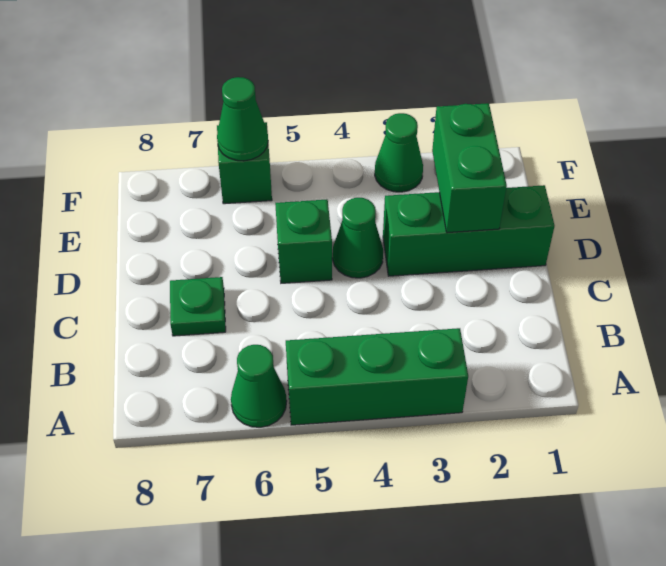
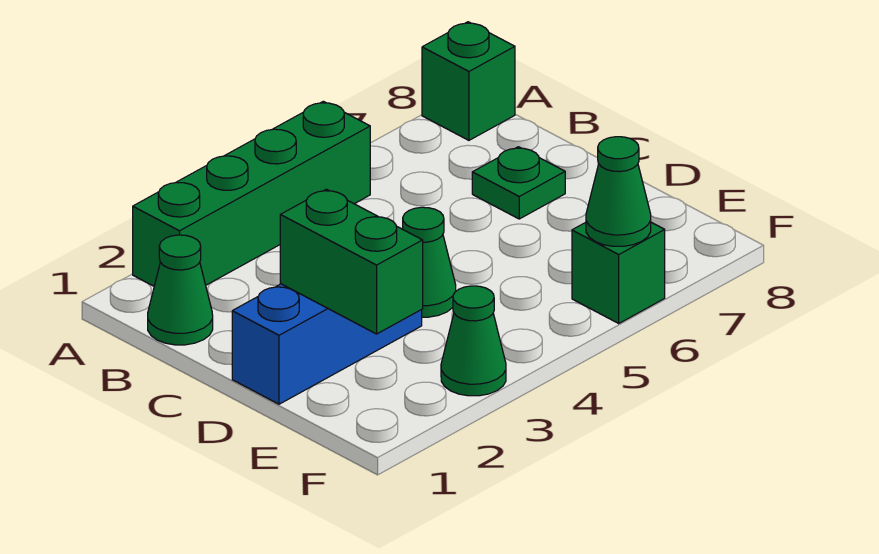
green brick A3:A5 level 1 -> green brick A2:A5 level 1
green cone A6 level 1 -> green cone B1 level 1
green brick D1:D3 level 1 -> blue brick D1:D3 level 1
green brick D5 level 1 -> green brick A8 level 1

